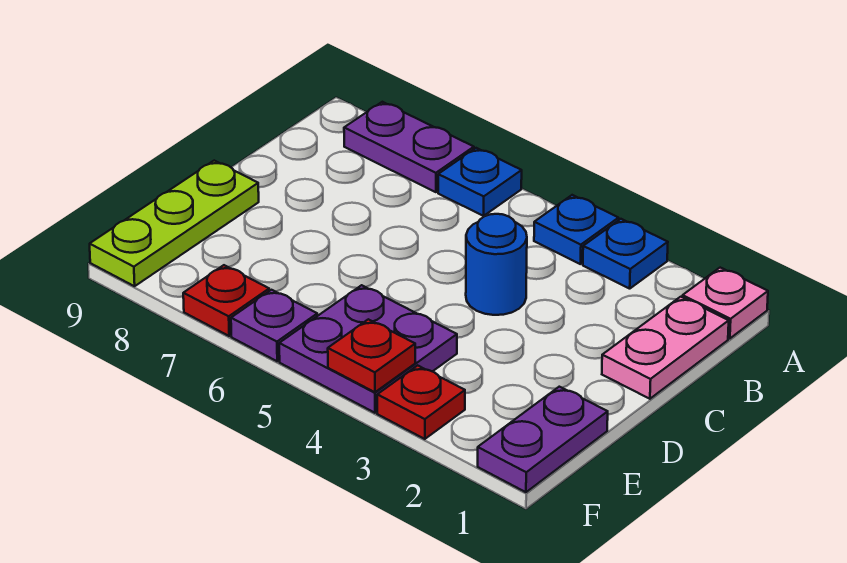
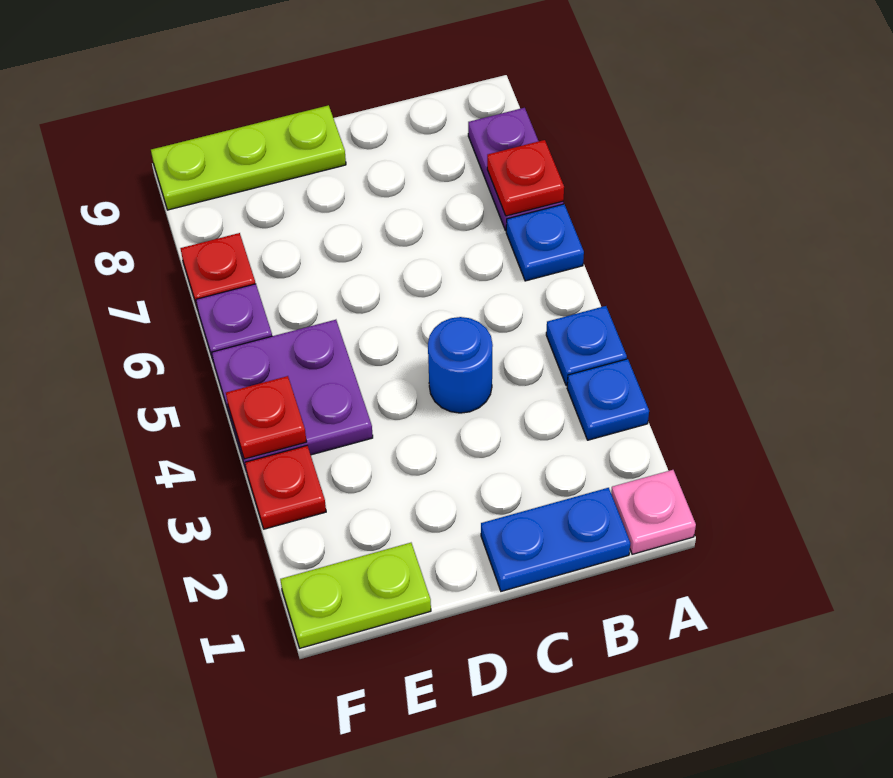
none -> red plate A7 level 2
pink plate B1:C1 level 1 -> blue plate B1:C1 level 1
purple plate E1:F1 level 1 -> lime plate E1:F1 level 1

